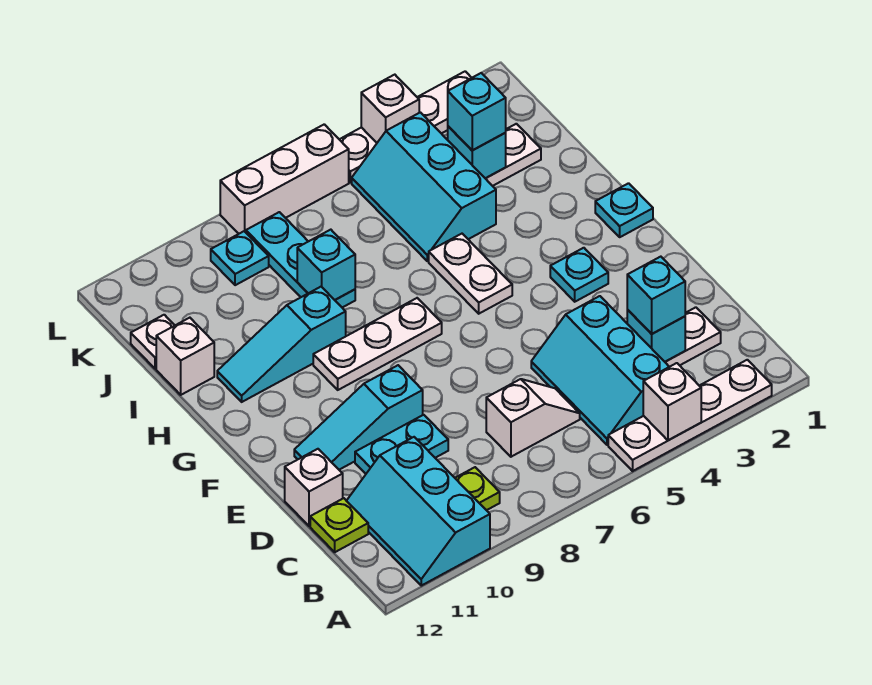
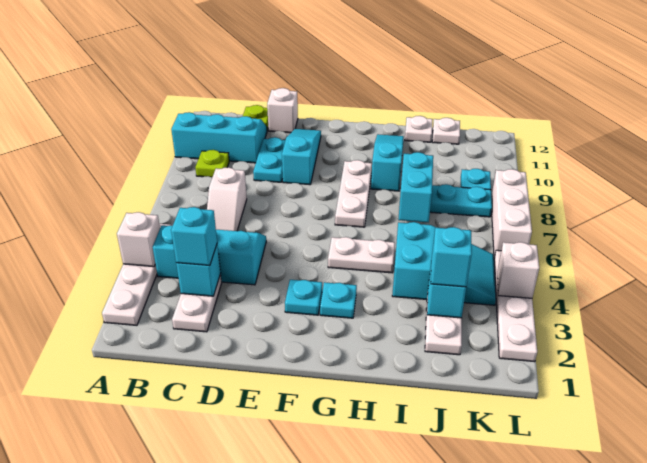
cyan plate G1 level 1 -> cyan plate G3 level 1
cyan slope I4:K5 level 1 top 4 -> cyan slope I4:K5 level 1 top I
cyan brick I8 level 2 -> cyan brick I7:I8 level 2
white brick I12 level 1 -> white plate I12 level 1

